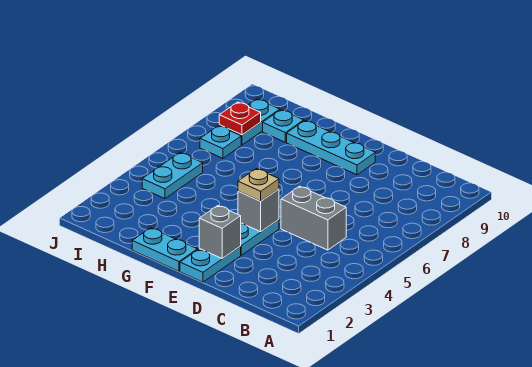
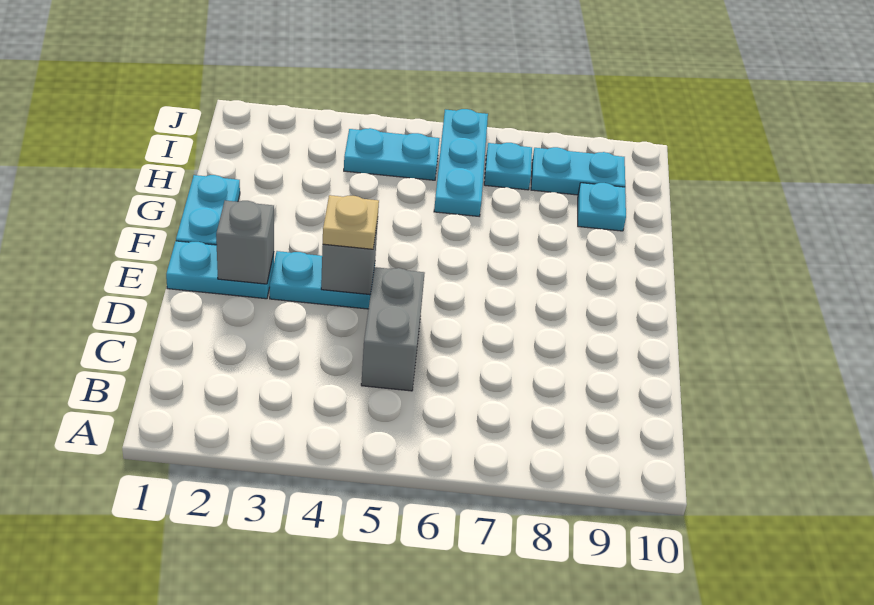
cyan plate E9:G9 level 1 -> cyan plate H6:J6 level 1
red plate I8 level 2 -> none

